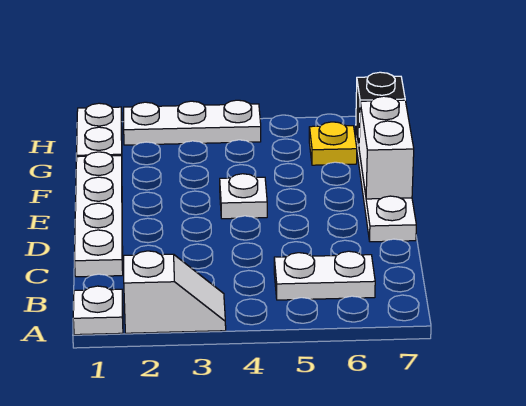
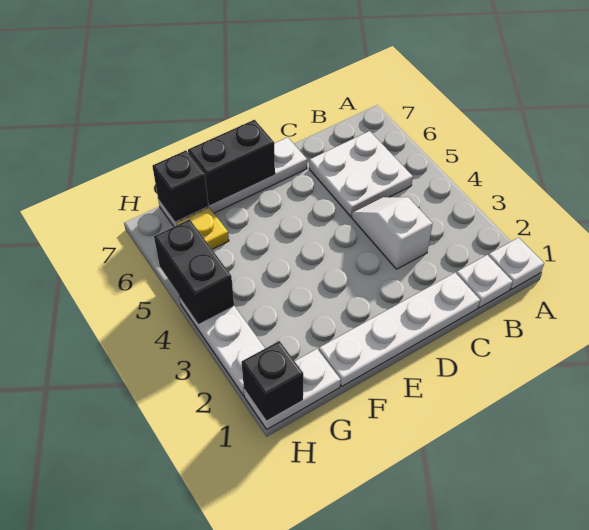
white slope A2:A3 level 1 top 2 -> white slope C3:C4 level 1 top 3
white plate B5:B6 level 1 -> white plate B5:C6 level 1
white plate E4 level 1 -> white plate B1 level 1
white brick E7:F7 level 2 -> black brick E7:F7 level 2
none -> black brick H1 level 2
none -> black brick H4:H5 level 2

